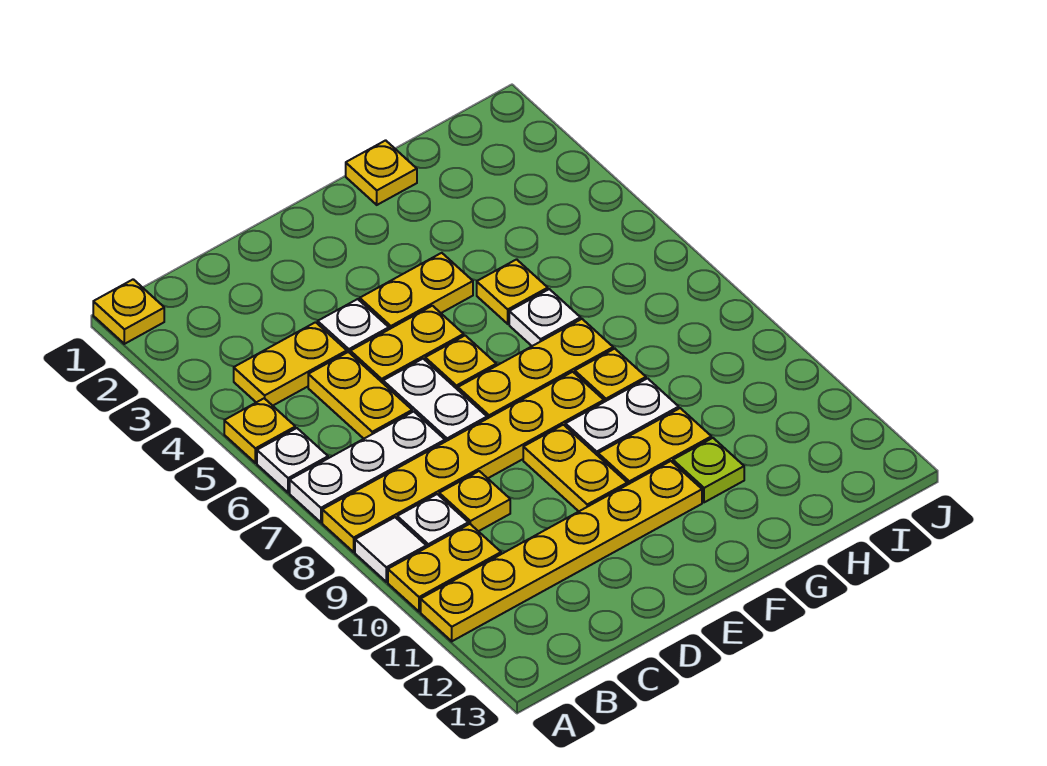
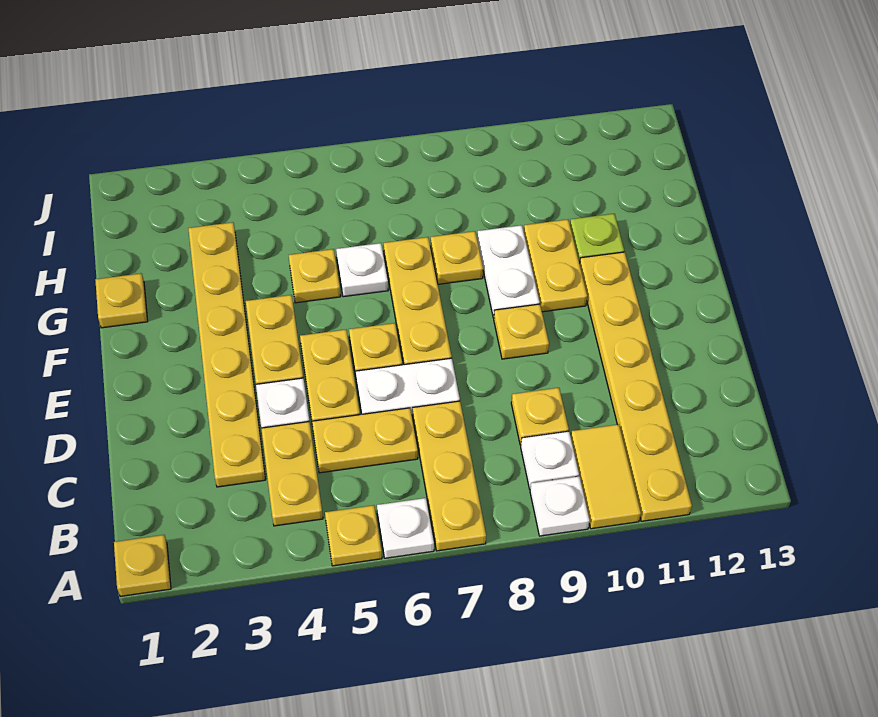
white plate A7:C7 level 1 -> yellow plate A7:C7 level 1
yellow plate A8:F8 level 1 -> yellow plate C3:H3 level 1
white tile A9 level 1 -> white plate A9 level 1
yellow plate A10:B10 level 1 -> yellow tile A10:B10 level 1
yellow plate E9:E10 level 1 -> yellow plate E9 level 1

